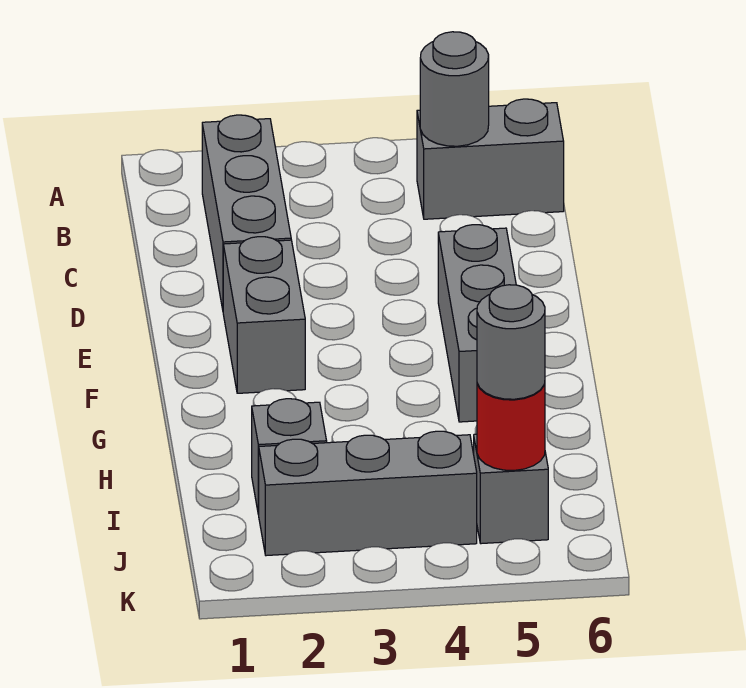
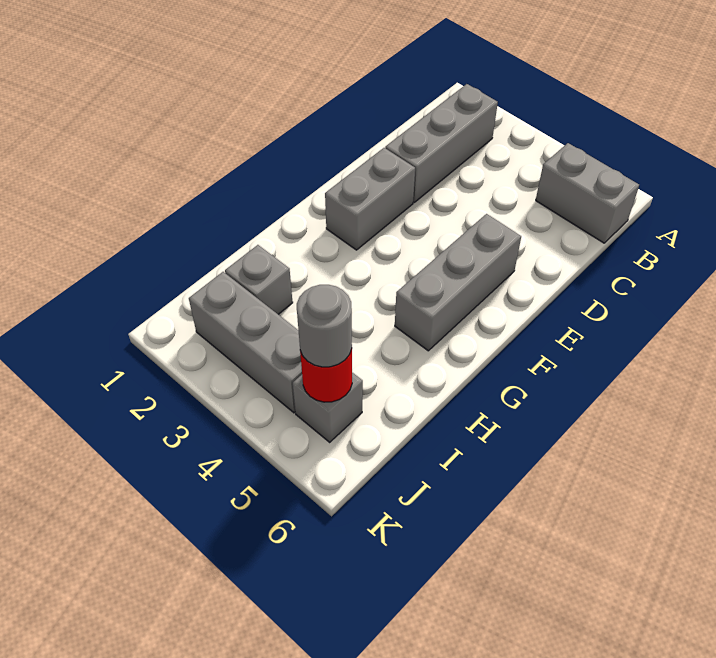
grey round brick B5 level 2 -> none

